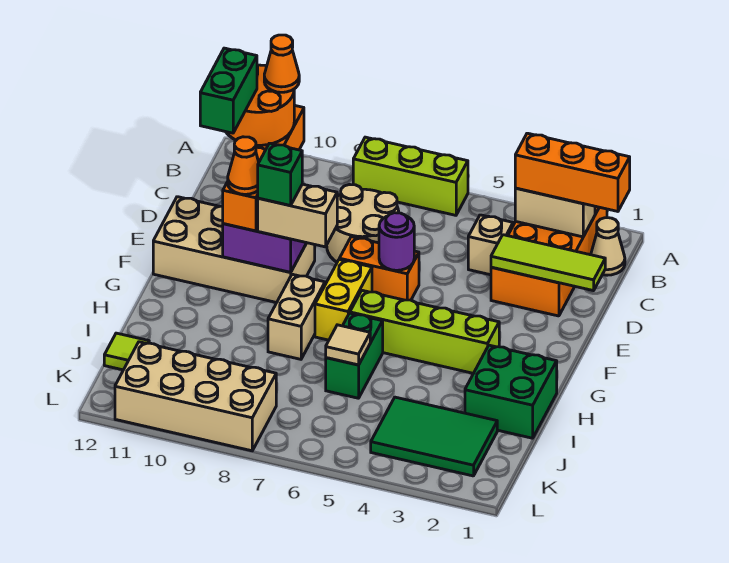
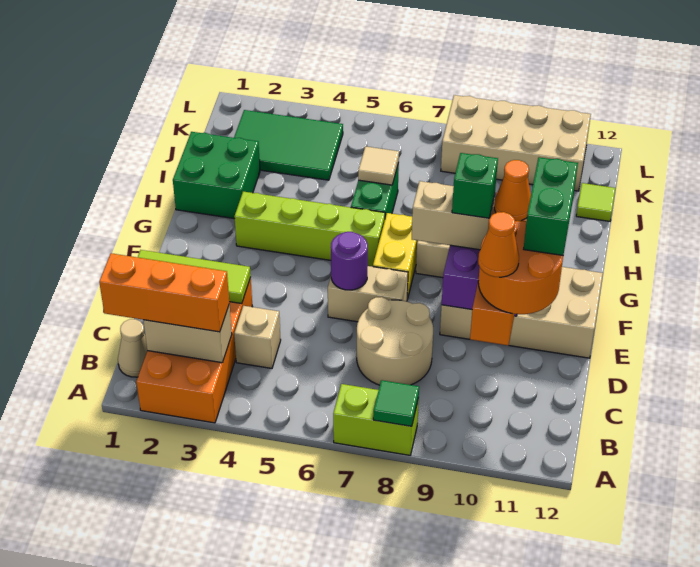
lime brick A6:A8 level 1 -> lime brick A7:A8 level 1
none -> green tile A8 level 2
orange brick E6:E7 level 1 -> tan brick E6:E7 level 1

